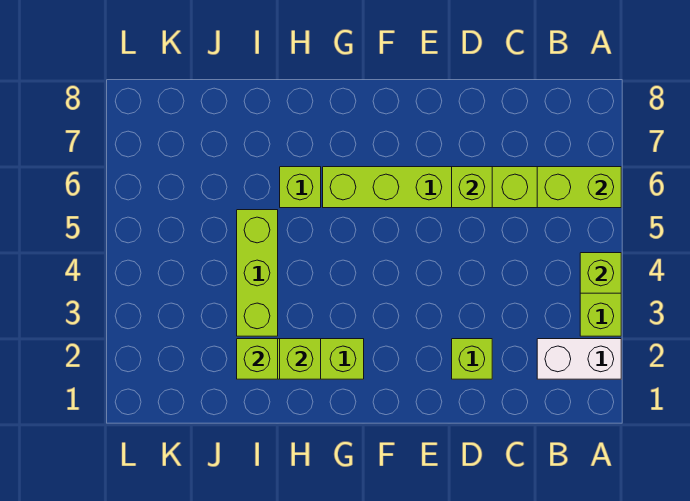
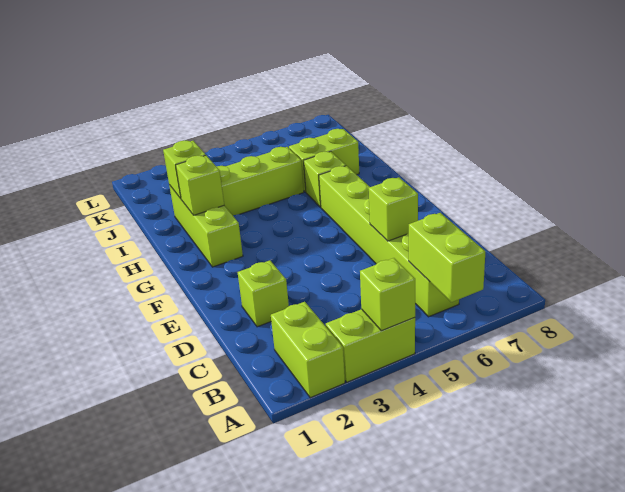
white brick A2:B2 level 1 -> lime brick A2:B2 level 1
none -> lime brick I6:I7 level 1

